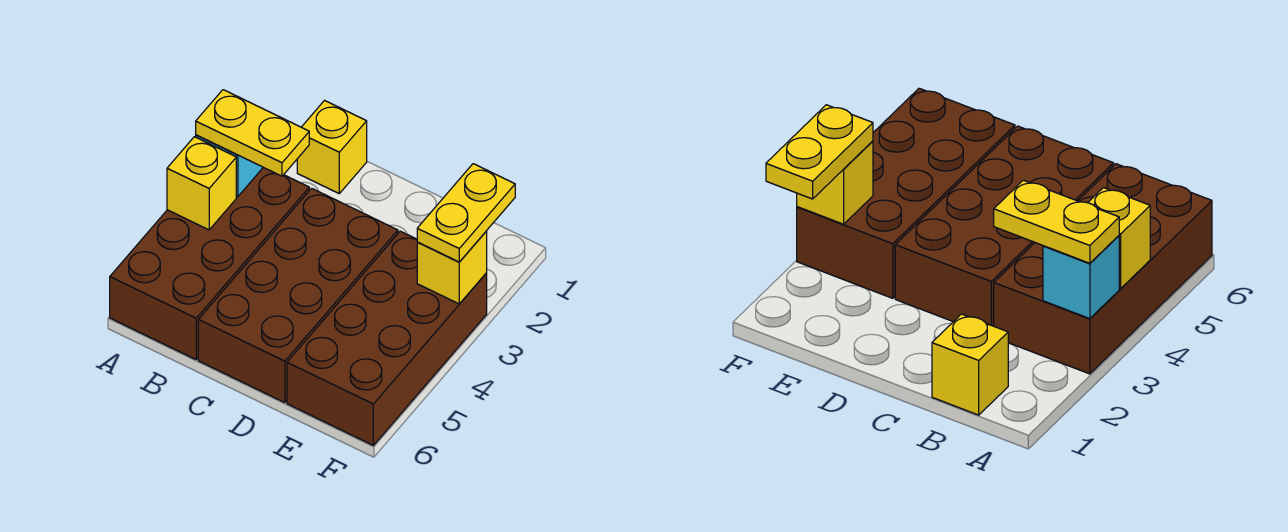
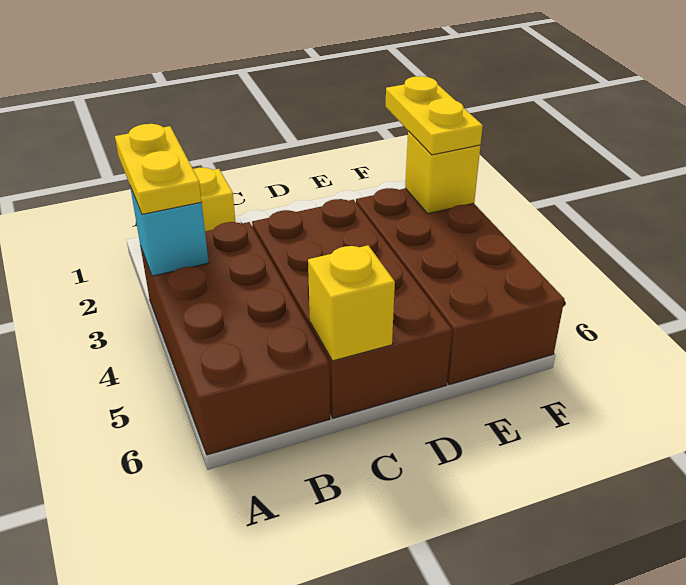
yellow plate A3:B3 level 3 -> yellow plate A2:A3 level 3
yellow brick A4 level 2 -> yellow brick C6 level 2

